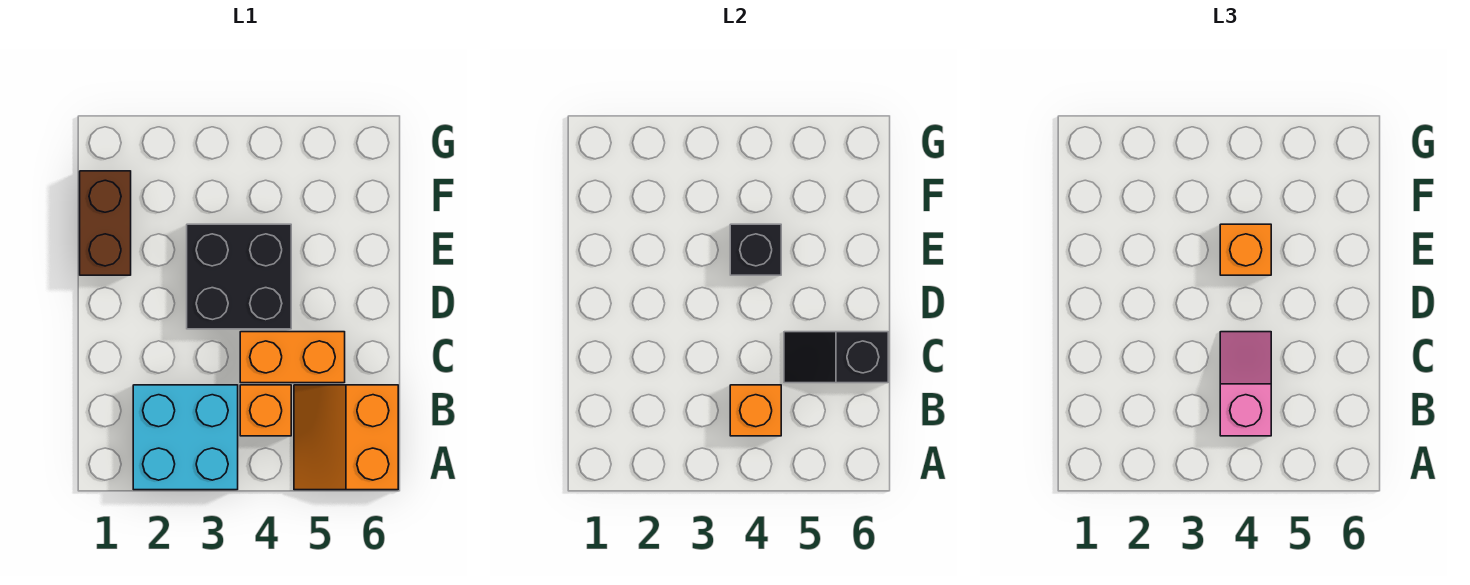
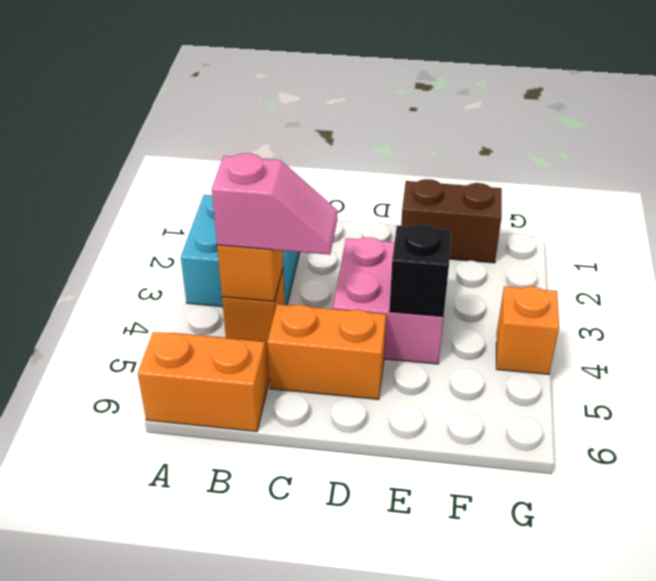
orange brick C4:C5 level 1 -> orange brick C5:D5 level 1
black slope C5:C6 level 2 top 6 -> none
black brick D3:E4 level 1 -> pink brick D3:E4 level 1
orange brick E4 level 3 -> orange brick G4 level 1

